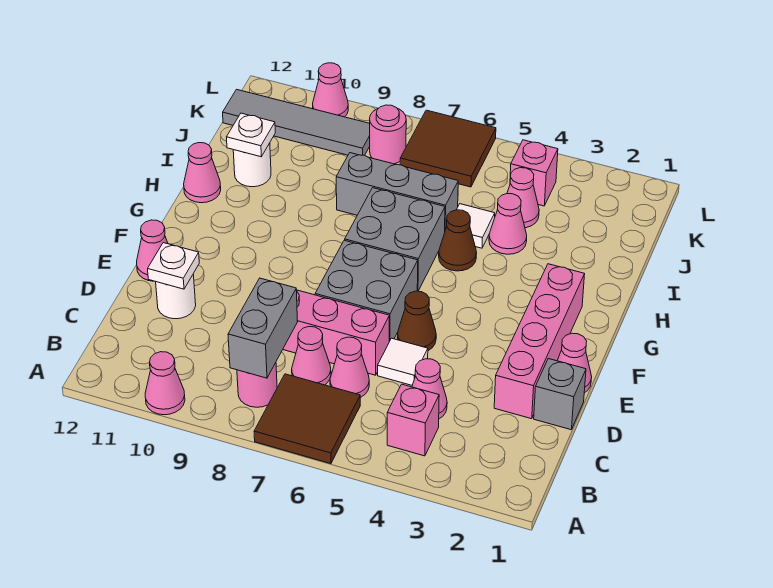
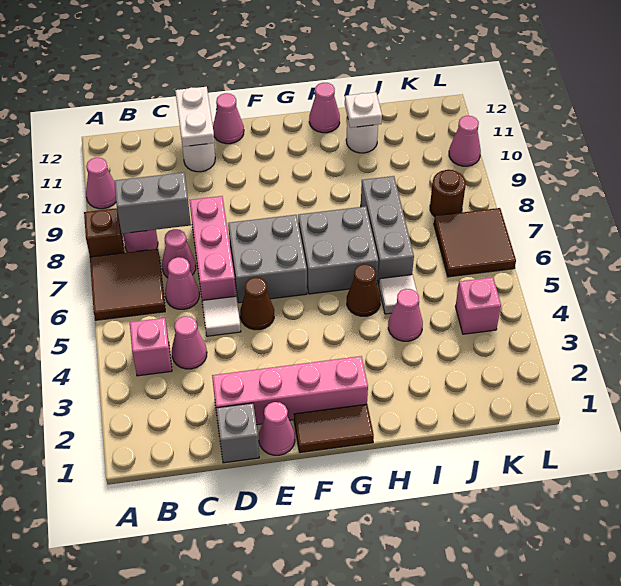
none -> brown brick A8 level 1
white plate D11 level 2 -> white plate D11:D12 level 2
none -> brown tile F1:G1 level 1
pink cone J4 level 1 -> none
pink round brick K8 level 1 -> brown round brick K8 level 1
grey tile K9:K12 level 1 -> none

